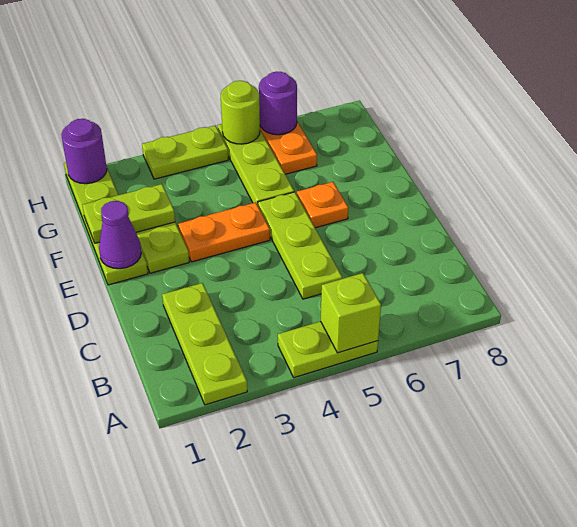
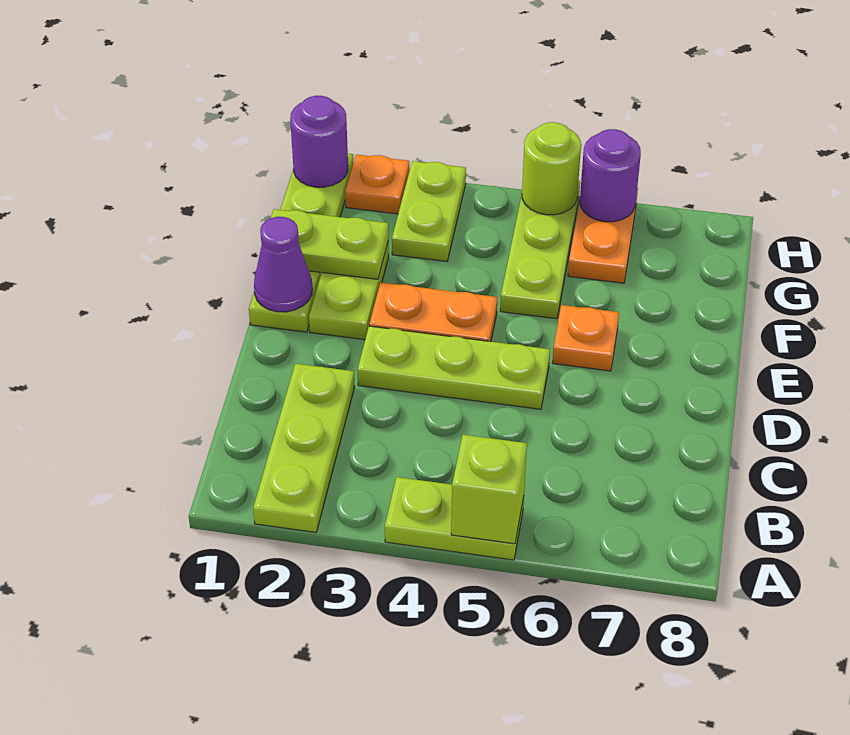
lime plate C5:E5 level 1 -> lime plate D3:D5 level 1
none -> orange plate H2 level 1
lime plate H3:H4 level 1 -> lime plate G3:H3 level 1

